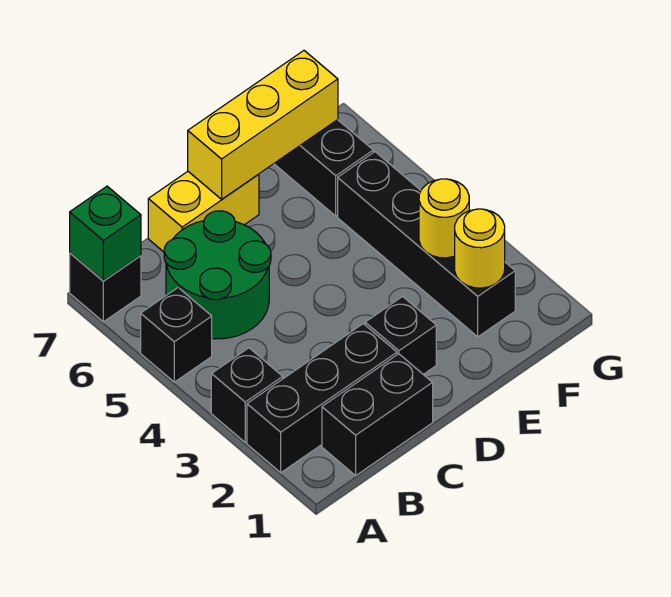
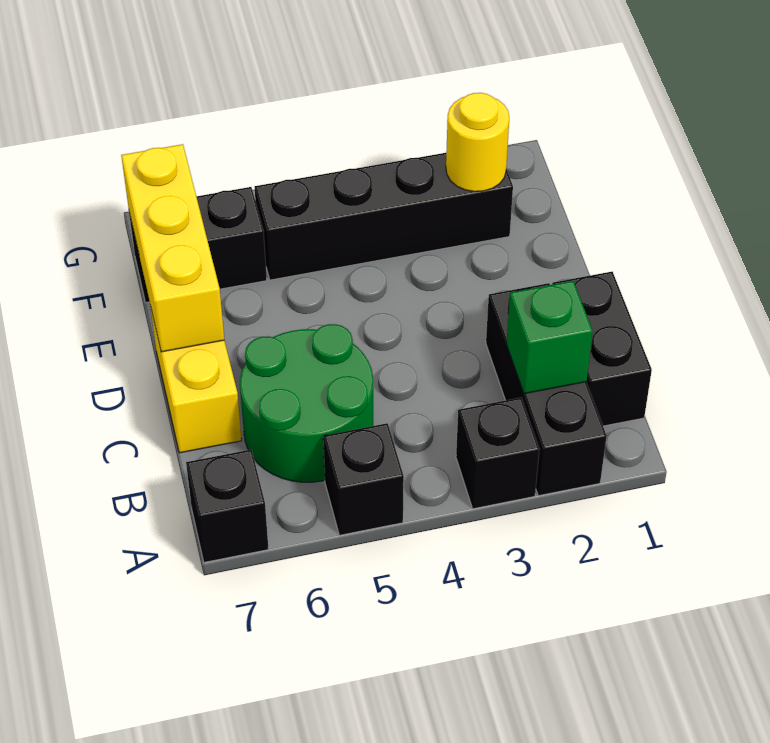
green brick A7 level 2 -> green brick B2 level 2
black brick D2 level 1 -> none
yellow round brick F3 level 2 -> none

